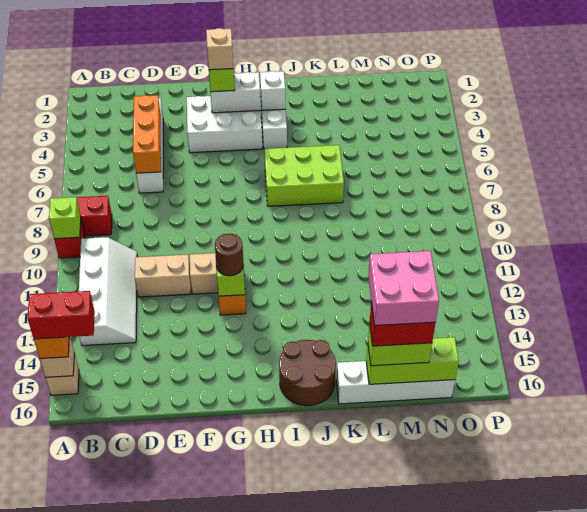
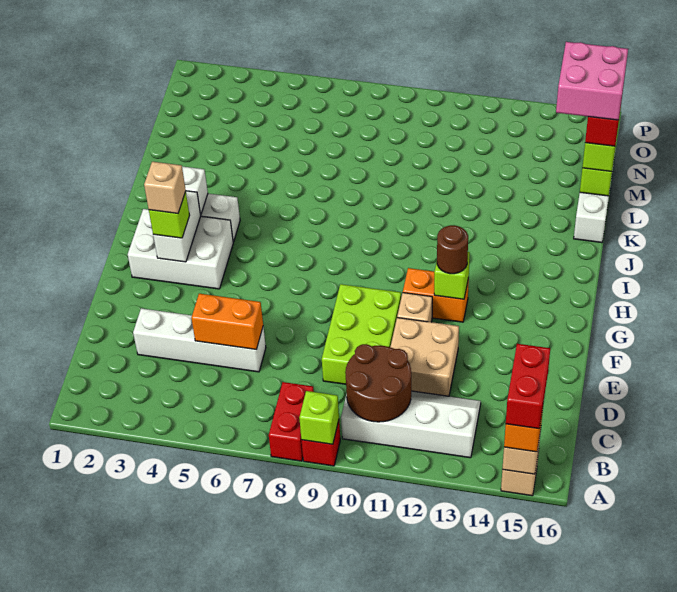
orange brick D4:D6 level 2 -> orange brick D5:D6 level 2
tan brick D11:E11 level 1 -> tan brick D11:E12 level 1
white brick F3:H4 level 1 -> white brick G2:H4 level 1
lime brick I6:K7 level 1 -> lime brick D9:F10 level 1
brown round brick I15:J16 level 1 -> brown round brick B10:C11 level 2

